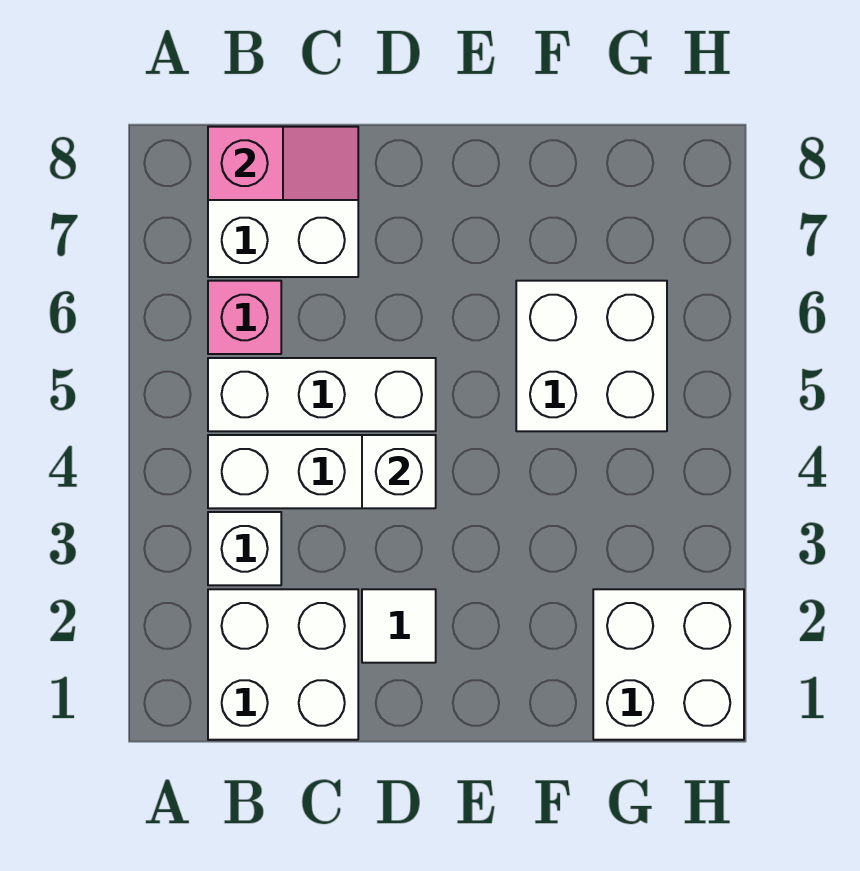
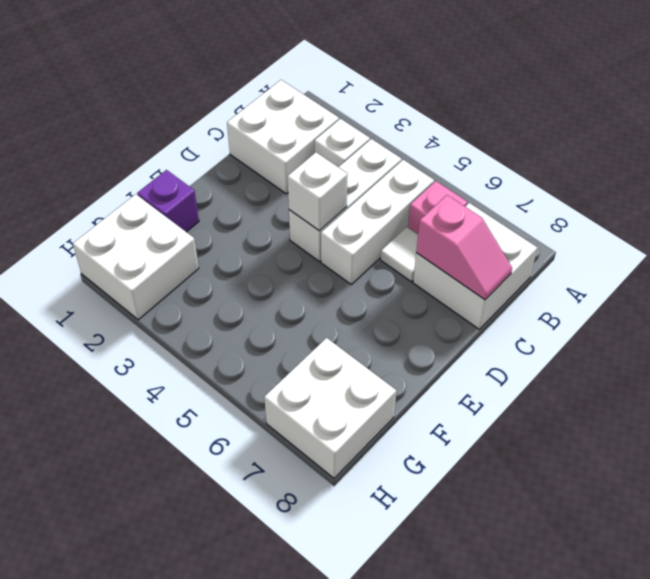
pink slope B8:C8 level 2 top B -> pink slope C7:C8 level 2 top 7
white tile D2 level 1 -> white tile C6 level 1
none -> purple brick F1 level 1
white brick F5:G6 level 1 -> white brick G7:H8 level 1

